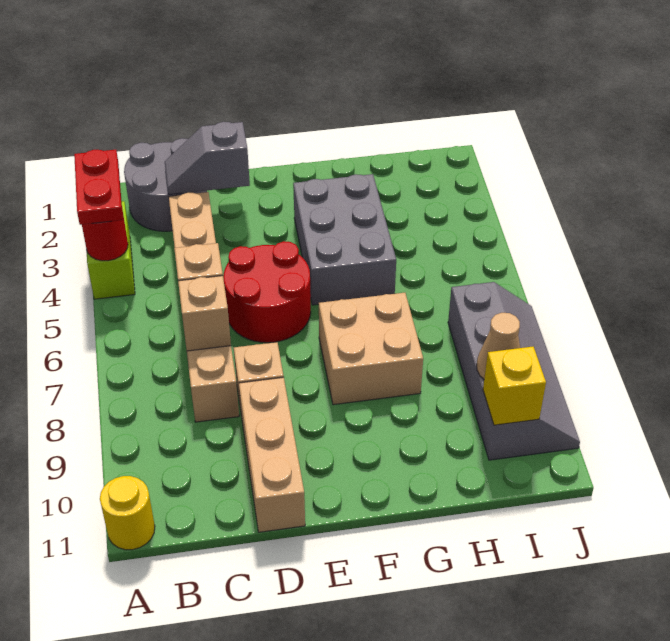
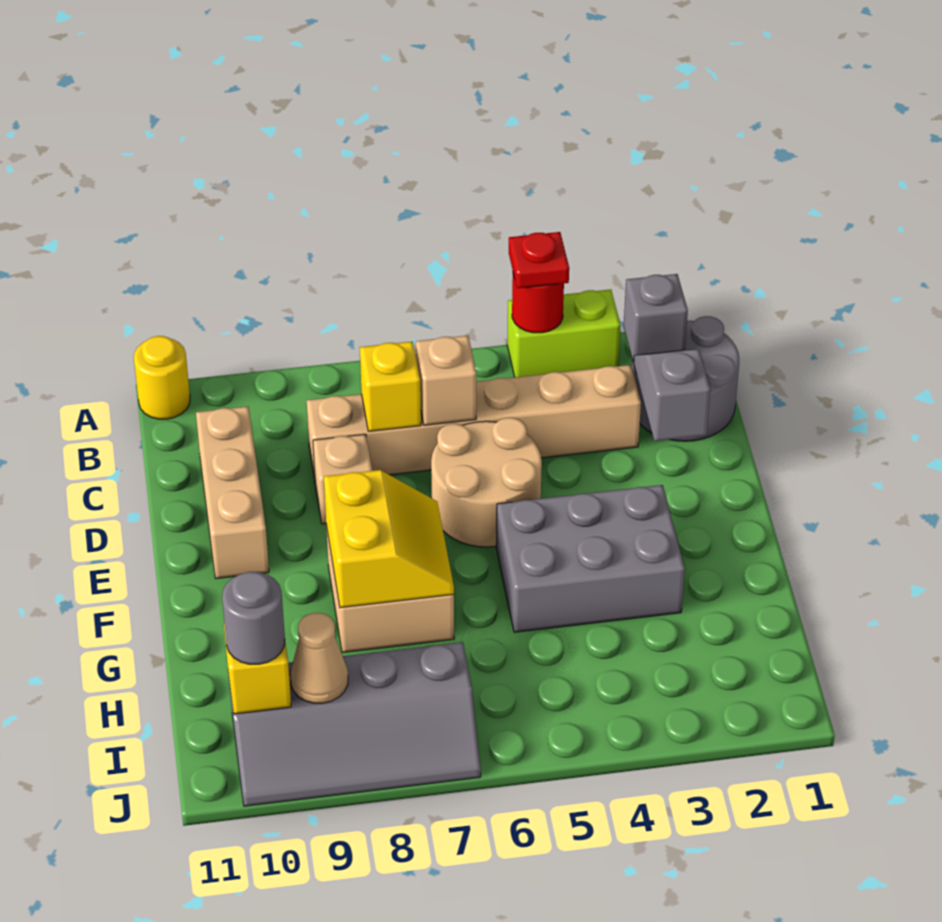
red plate A3:A4 level 3 -> red plate A4 level 3
none -> grey brick B2 level 2
tan brick C7 level 2 -> yellow brick C7 level 2
red round brick D5:E6 level 1 -> tan round brick D5:E6 level 1
tan brick D9:D11 level 1 -> tan brick C10:E10 level 1
none -> yellow slope F7:G8 level 2 top 8
none -> grey round brick I10 level 3

